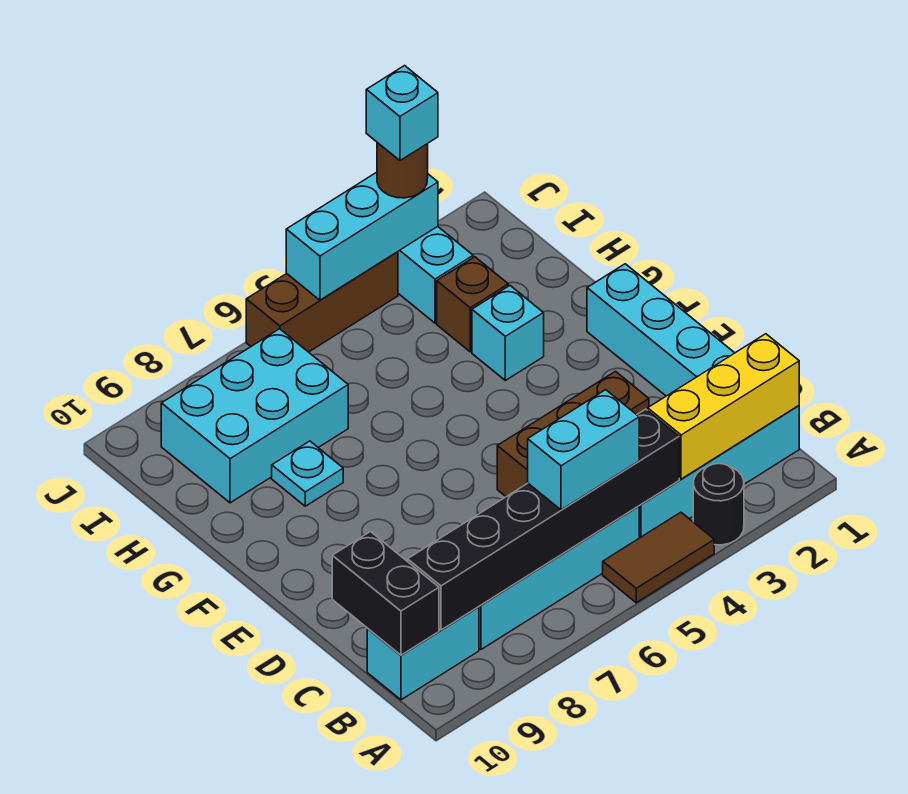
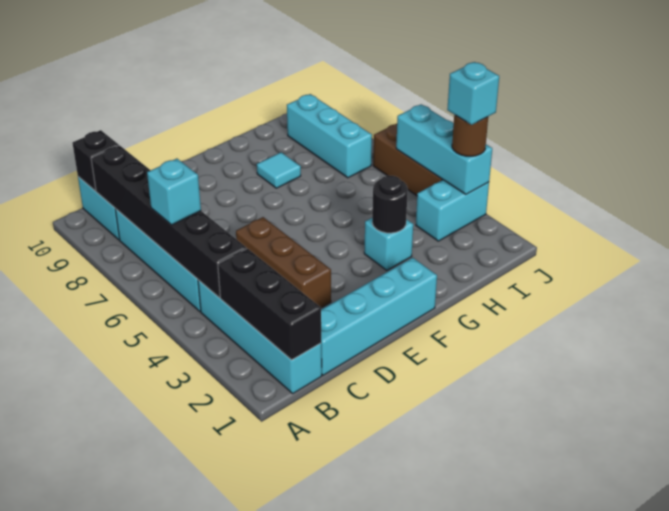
black round brick A3 level 1 -> black round brick G3 level 2
brown tile A4:A5 level 1 -> none
yellow brick B1:B3 level 2 -> black brick B1:B3 level 2
cyan brick B5:B6 level 3 -> cyan brick B6 level 3
black brick B10:C10 level 2 -> black brick B10 level 2
cyan plate G8 level 1 -> cyan tile G8 level 1
brown brick H3 level 1 -> none
cyan brick H7:I9 level 1 -> cyan brick I7:I9 level 1

